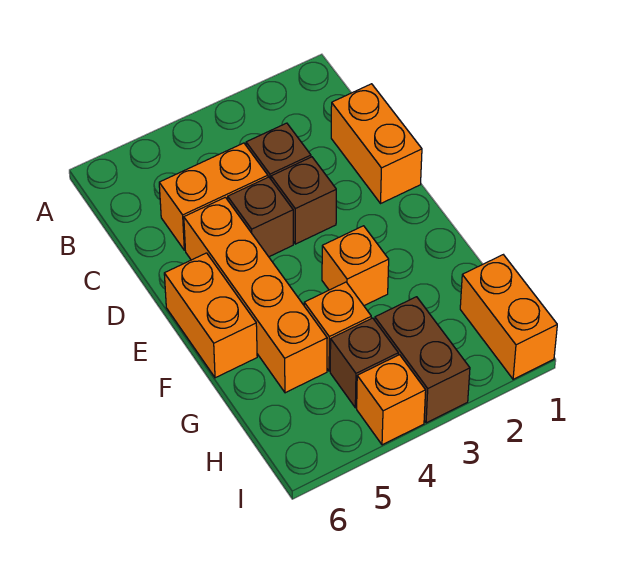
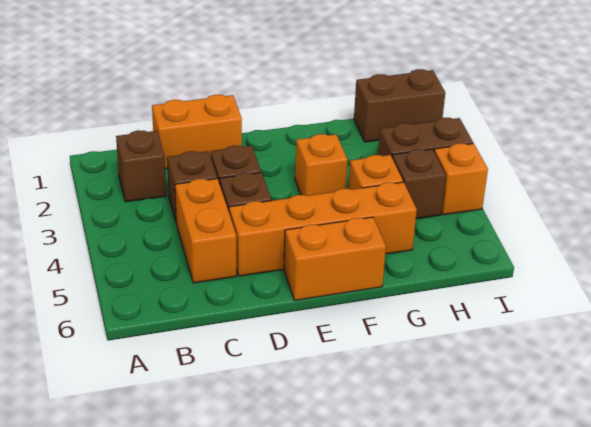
none -> brown brick B2 level 1
orange brick H1:I1 level 1 -> brown brick H1:I1 level 1

